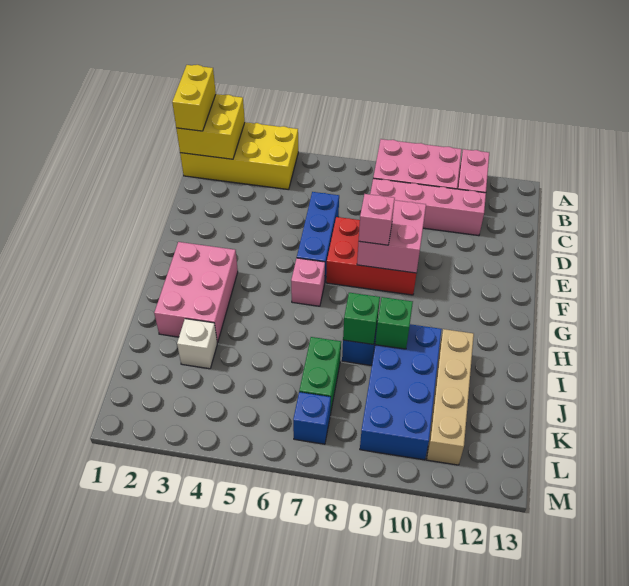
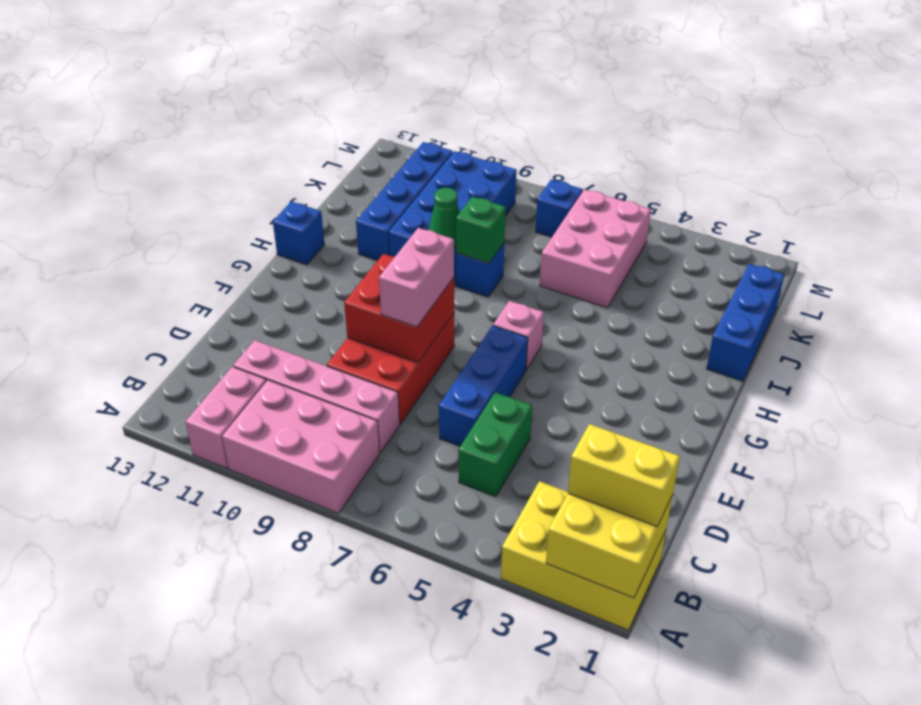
yellow brick A1:B4 level 1 -> yellow brick A1:B3 level 1
yellow brick A1:B1 level 3 -> yellow brick B1:B2 level 3
red brick E7:F9 level 1 -> red brick D8:F9 level 1
pink brick E8:F9 level 2 -> red brick E8:F9 level 2
pink brick F8 level 3 -> pink brick E8:F8 level 3
pink brick G2:I3 level 1 -> pink brick J5:L6 level 1
none -> blue brick H13 level 1
none -> blue brick I1:K1 level 1
green brick I9 level 2 -> green cone I9 level 2
tan brick I11:L11 level 1 -> blue brick I11:L11 level 1
white brick J3 level 1 -> none
green brick J7:K7 level 1 -> green brick C5:D5 level 1

